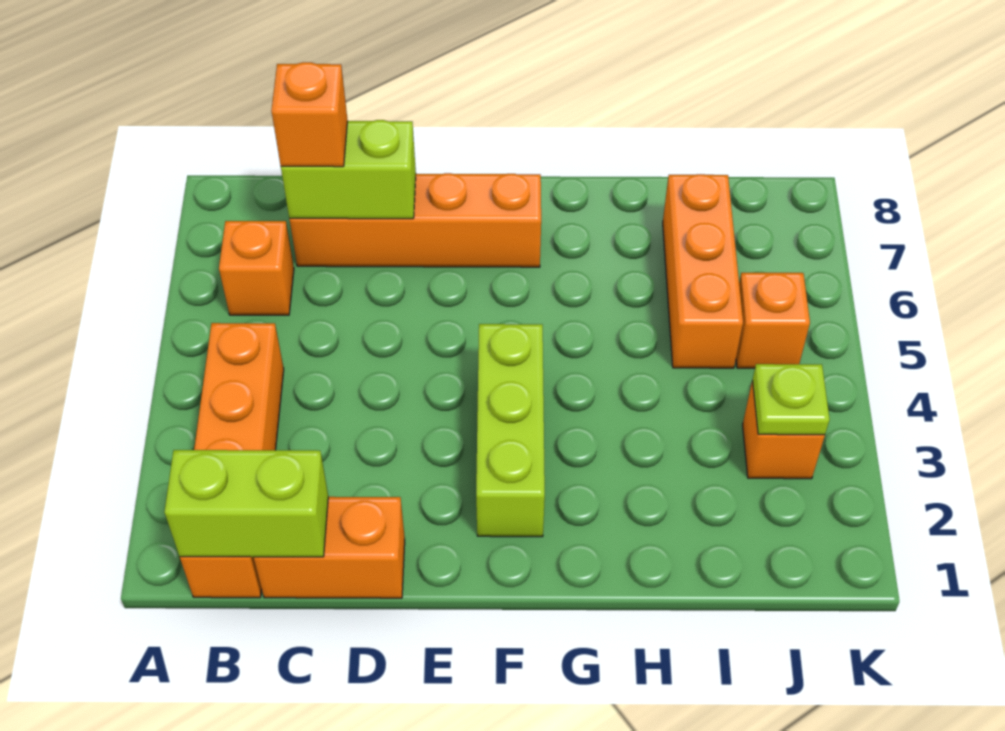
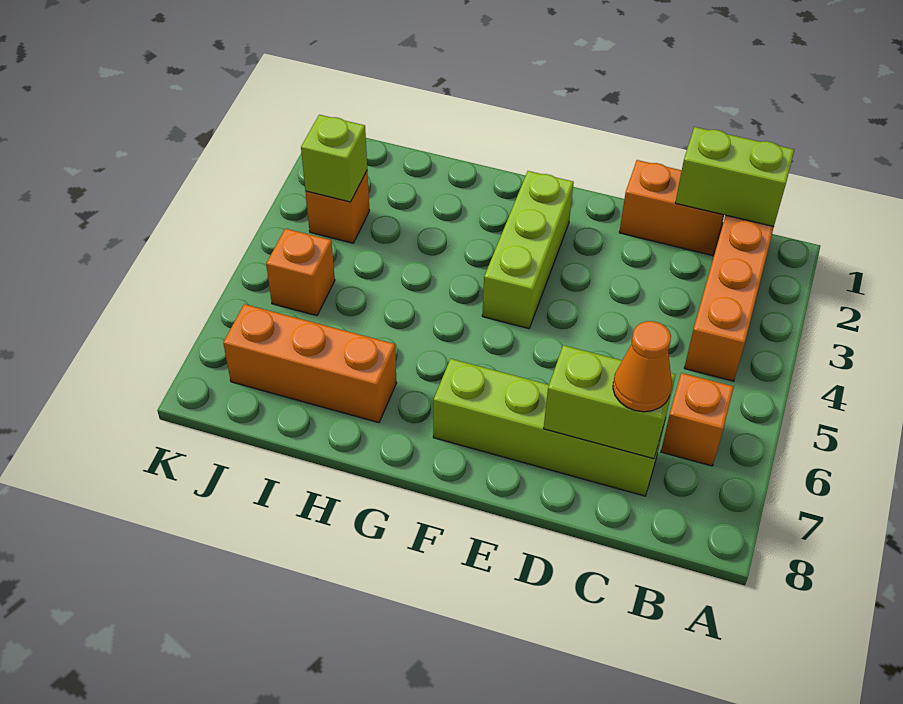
orange brick C7:F7 level 1 -> lime brick C7:F7 level 1
orange brick C7 level 3 -> orange cone C7 level 3
orange brick I5:I7 level 1 -> orange brick H7:J7 level 1
lime plate J3 level 2 -> lime brick J3 level 2

